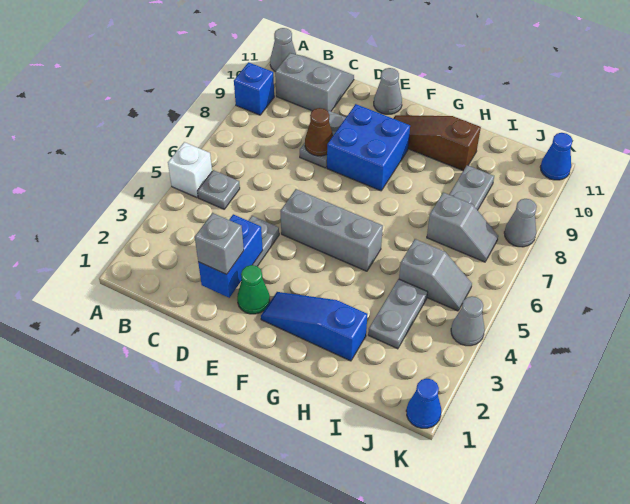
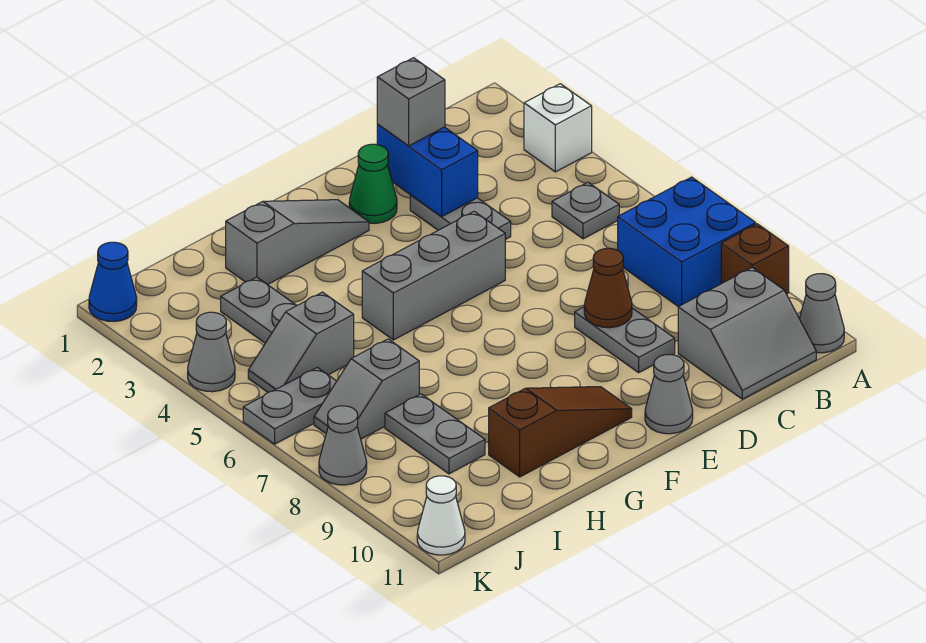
white brick A5 level 1 -> white brick A3 level 1
blue brick A9 level 1 -> brown brick A9 level 1
blue brick E8:F9 level 1 -> blue brick A7:B8 level 1
blue slope F2:H2 level 1 top H -> grey slope F2:H2 level 1 top H
none -> grey plate J6:K6 level 1
blue cone K11 level 1 -> white cone K11 level 1

